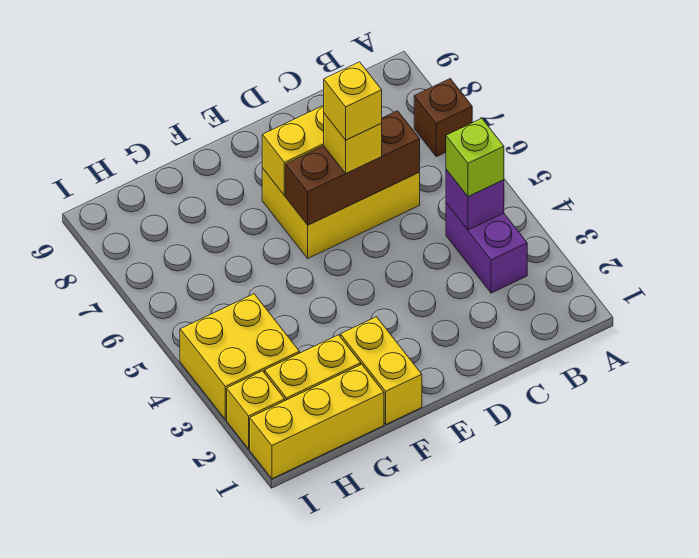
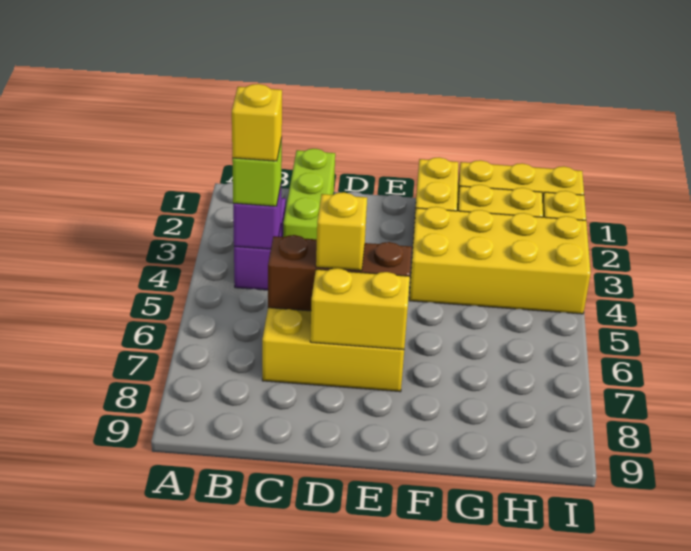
brown brick A7 level 1 -> none
none -> lime brick C1:C3 level 1
yellow brick D6 level 4 -> yellow brick B4 level 4
yellow brick H3:I4 level 1 -> yellow brick F3:I4 level 1

